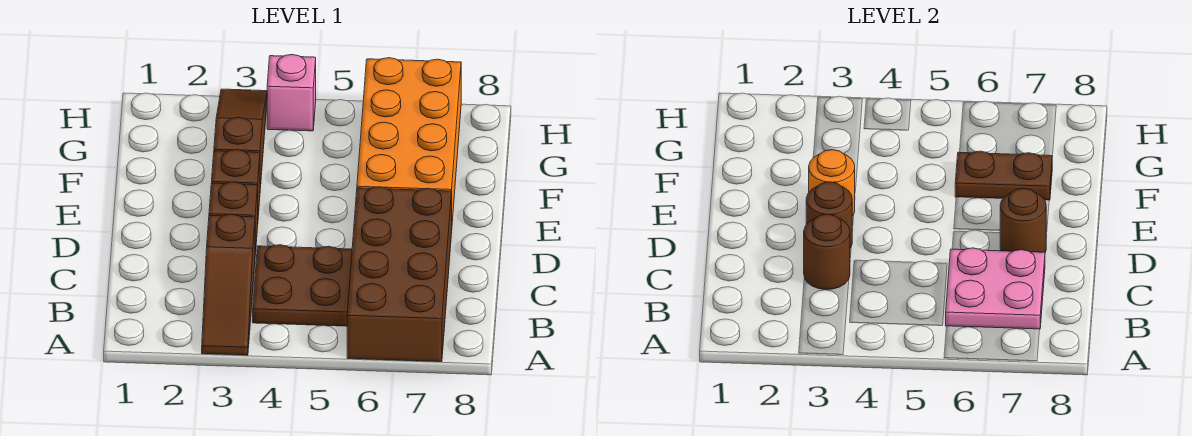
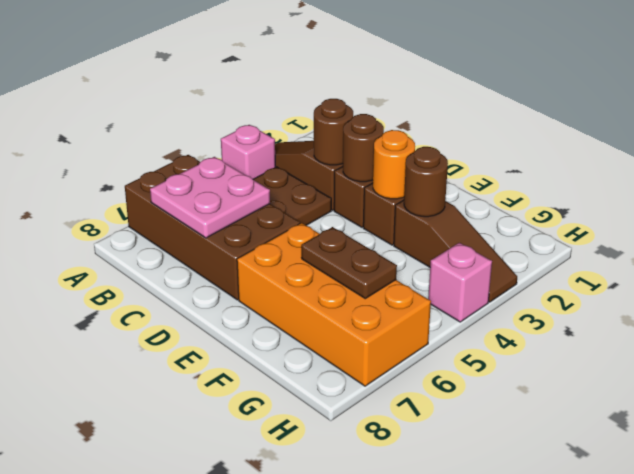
none -> pink brick A4 level 1
brown round brick D7 level 2 -> brown round brick F3 level 2
brown plate F6:F7 level 2 -> brown plate F6:G6 level 2

